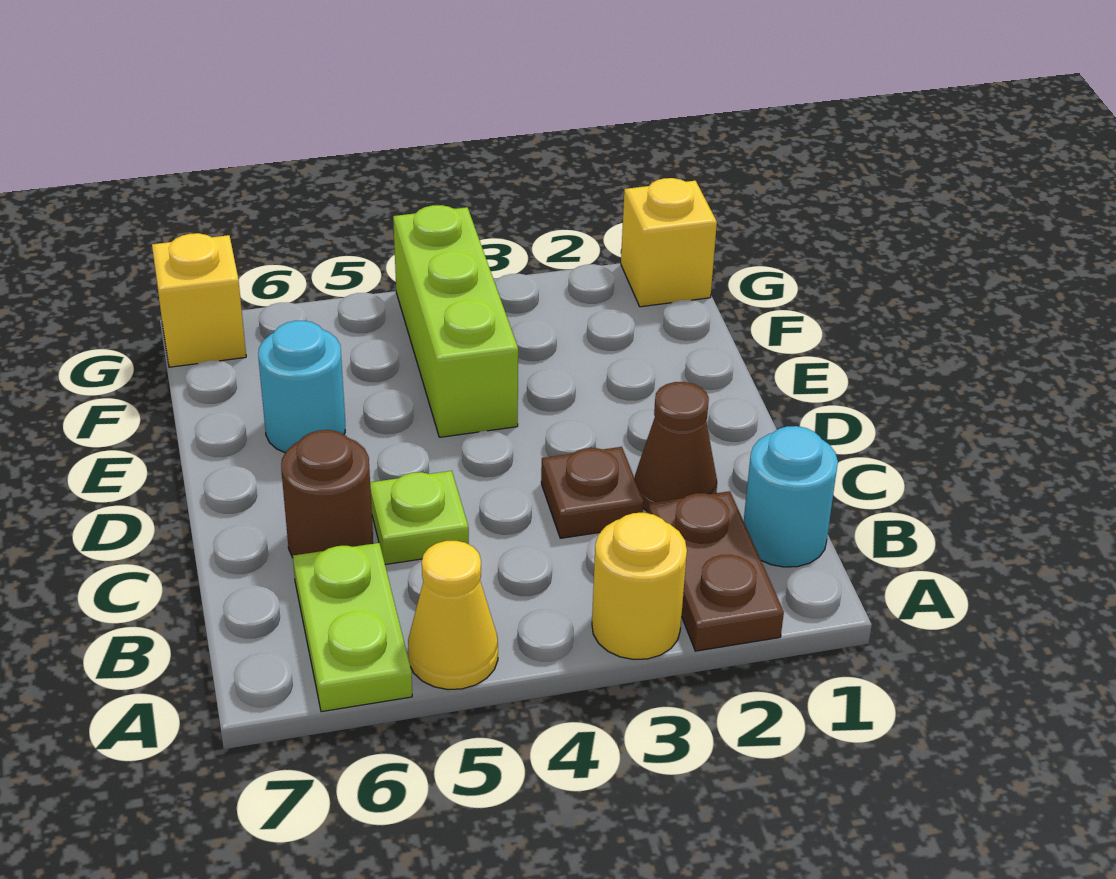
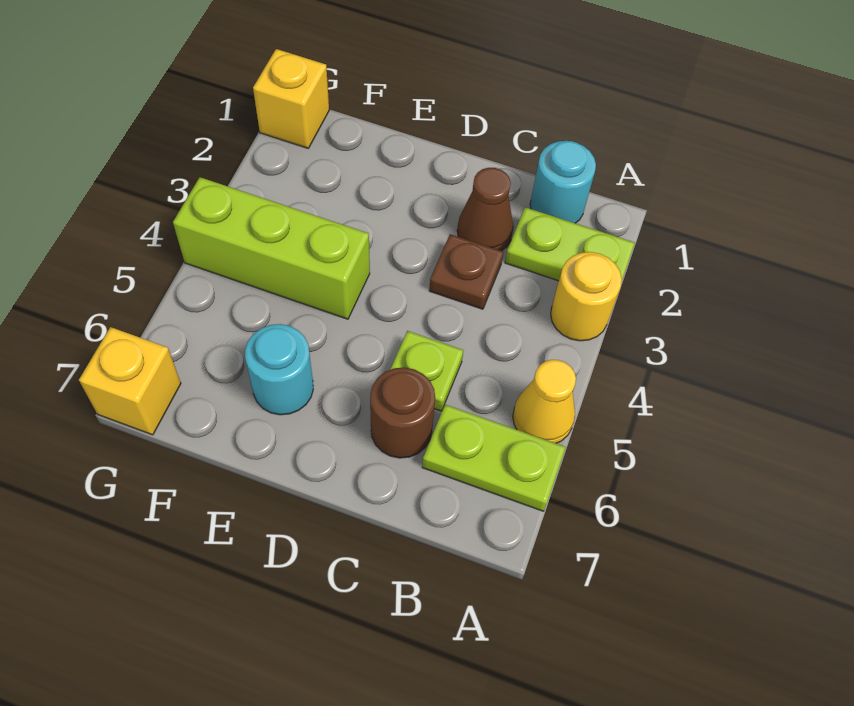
brown plate A2:B2 level 1 -> lime plate A2:B2 level 1

